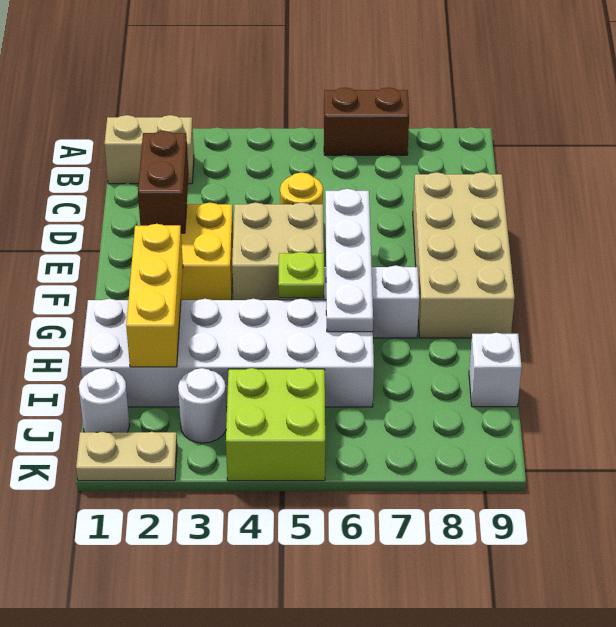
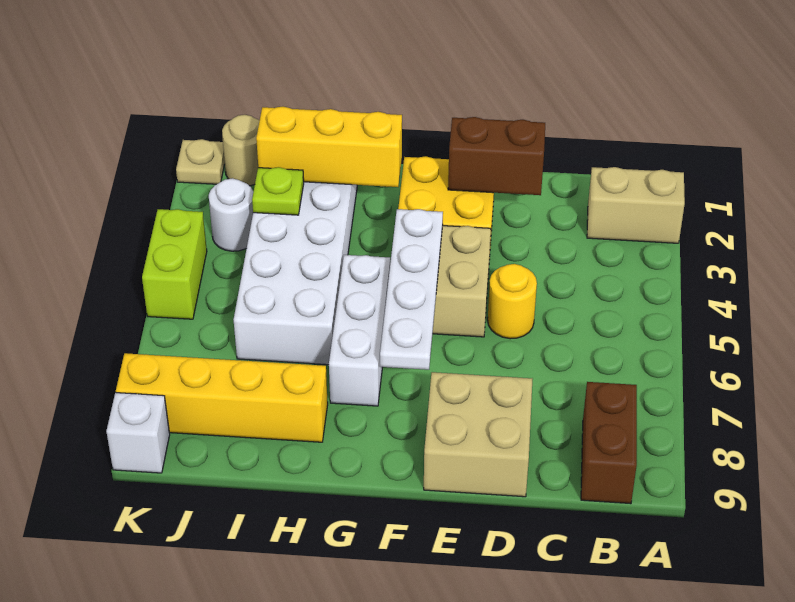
brown brick A6:A7 level 1 -> brown brick B8:B9 level 1
tan brick B1:B2 level 1 -> tan brick A2:B2 level 1
tan brick D8:G9 level 1 -> tan brick D8:E9 level 1
white plate E6:H6 level 2 -> white plate F4:F7 level 2
lime plate G5 level 2 -> lime plate I3 level 2
none -> yellow brick H8:K8 level 1
white brick I9 level 1 -> white brick K9 level 1
white round brick J1 level 1 -> tan round brick J1 level 1
lime brick J4:K5 level 1 -> lime brick K4:K5 level 1
tan plate K1:K2 level 1 -> tan plate K1 level 1

